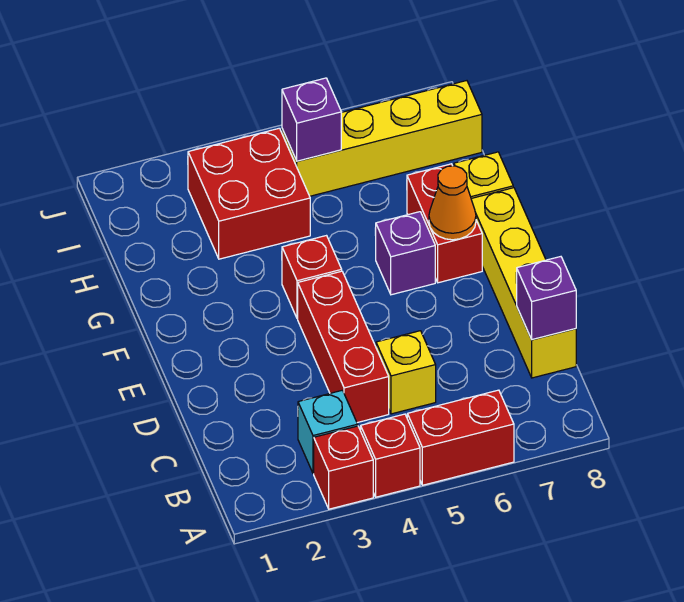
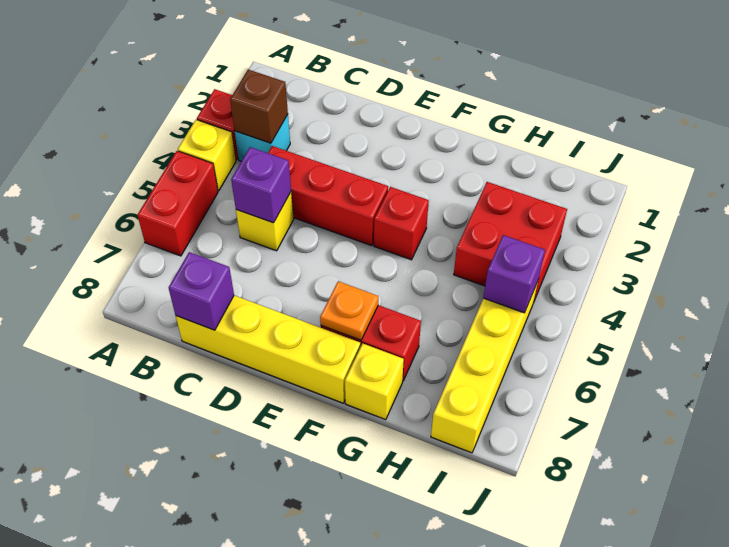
red brick A4 level 1 -> yellow brick A4 level 1
none -> brown brick B3 level 2
purple brick F6 level 1 -> purple brick C5 level 2
orange cone F7 level 2 -> orange plate F7 level 2

